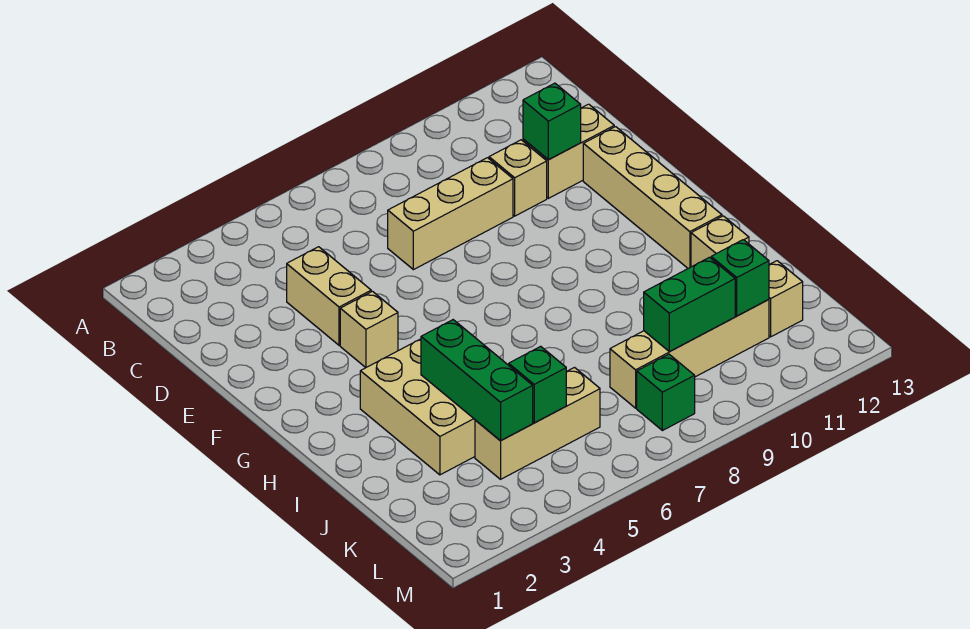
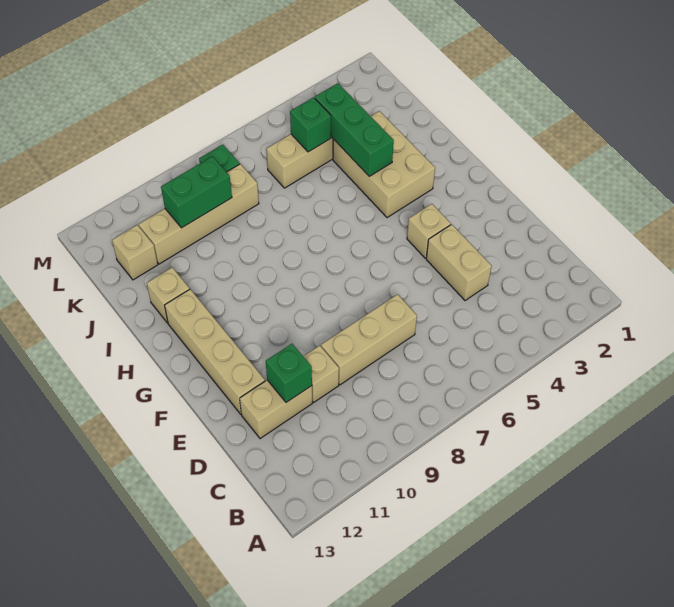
green brick K11 level 2 -> none

